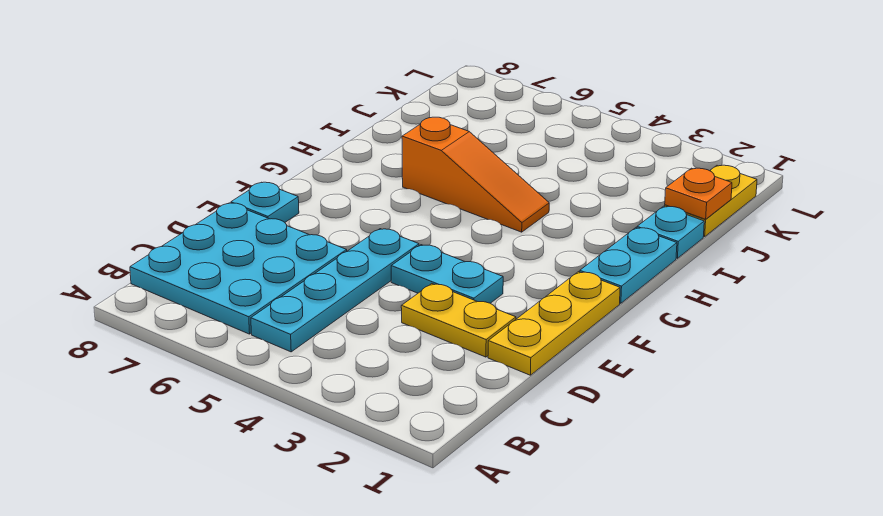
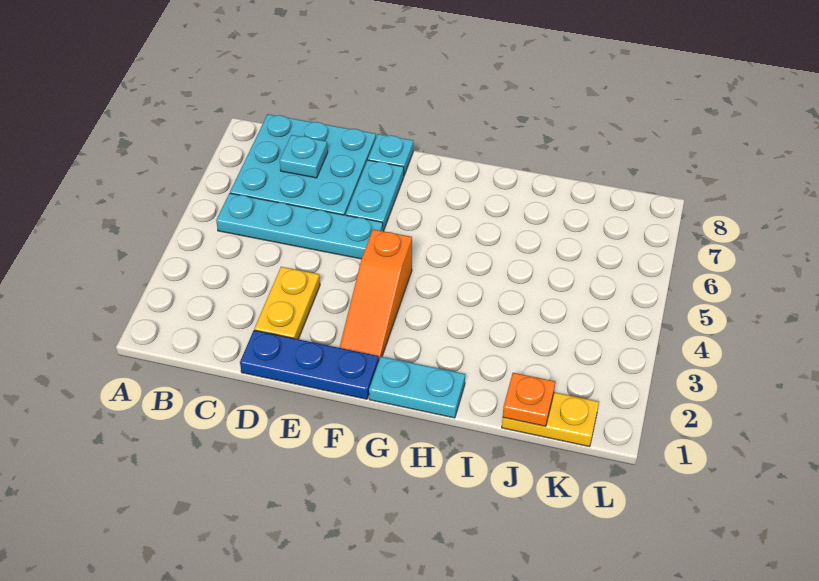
yellow plate D1:F1 level 1 -> blue plate D1:F1 level 1
cyan plate E3:E4 level 1 -> cyan plate E6:E7 level 1
orange slope H4:H6 level 1 top 6 -> orange slope F2:F4 level 1 top 4
cyan plate I1 level 1 -> cyan plate C7 level 2

